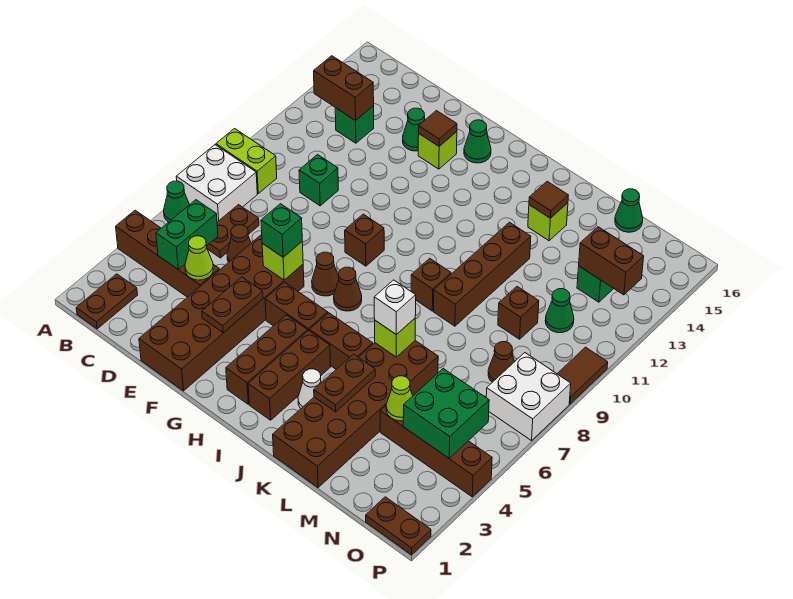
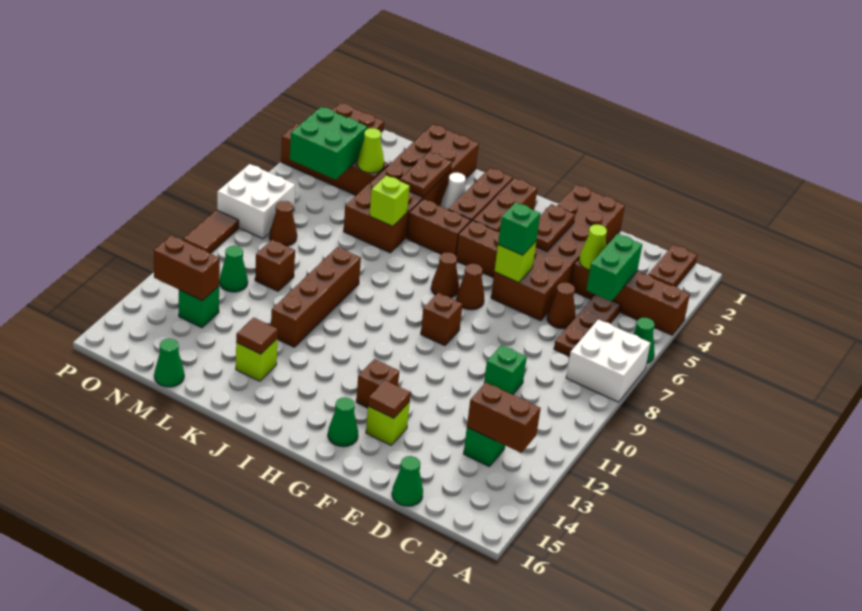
lime brick A9:B9 level 1 -> none
brown plate C6:C7 level 1 -> brown plate C5:C7 level 1
green cone E14 level 1 -> green cone D16 level 1
brown brick J9 level 1 -> brown brick G13 level 1
white brick K6 level 3 -> none

